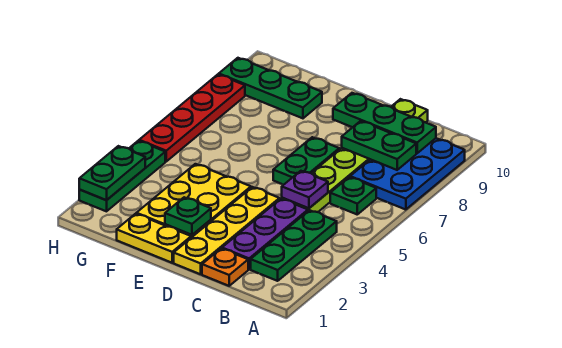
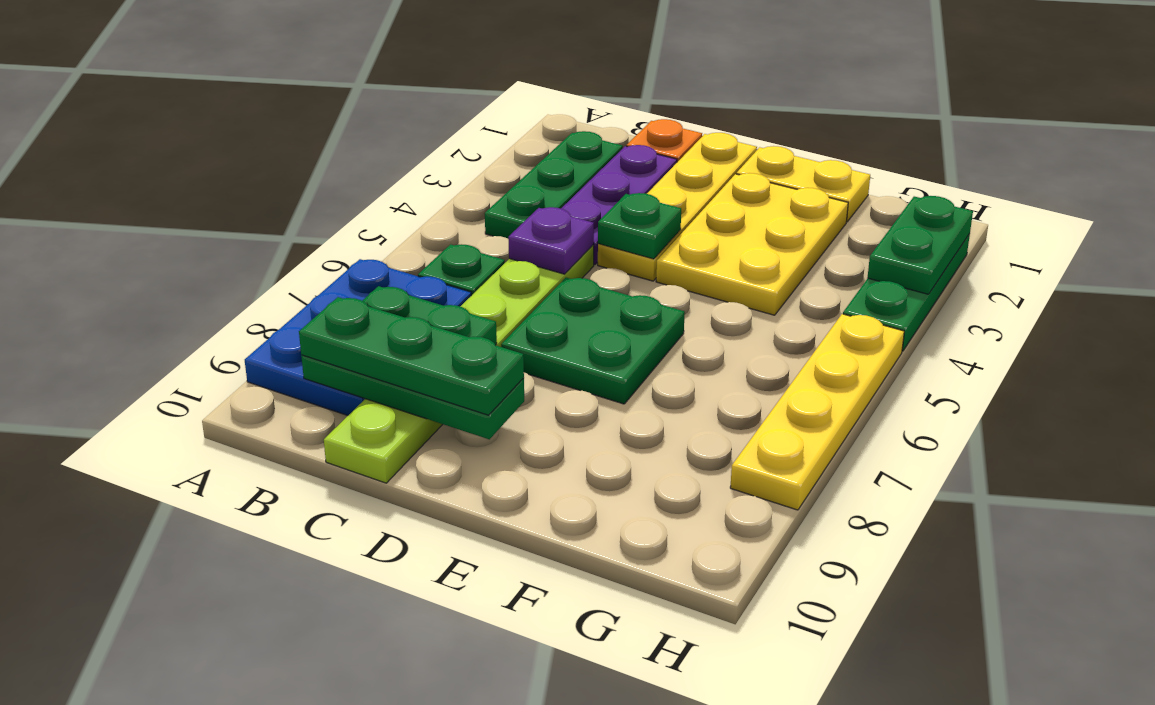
green plate D6:D7 level 1 -> green plate D6:E7 level 1
green plate E2 level 2 -> green plate D4 level 2
green plate F9:H9 level 1 -> green plate B9:D9 level 3
red plate H5:H8 level 1 -> yellow plate H5:H8 level 1

